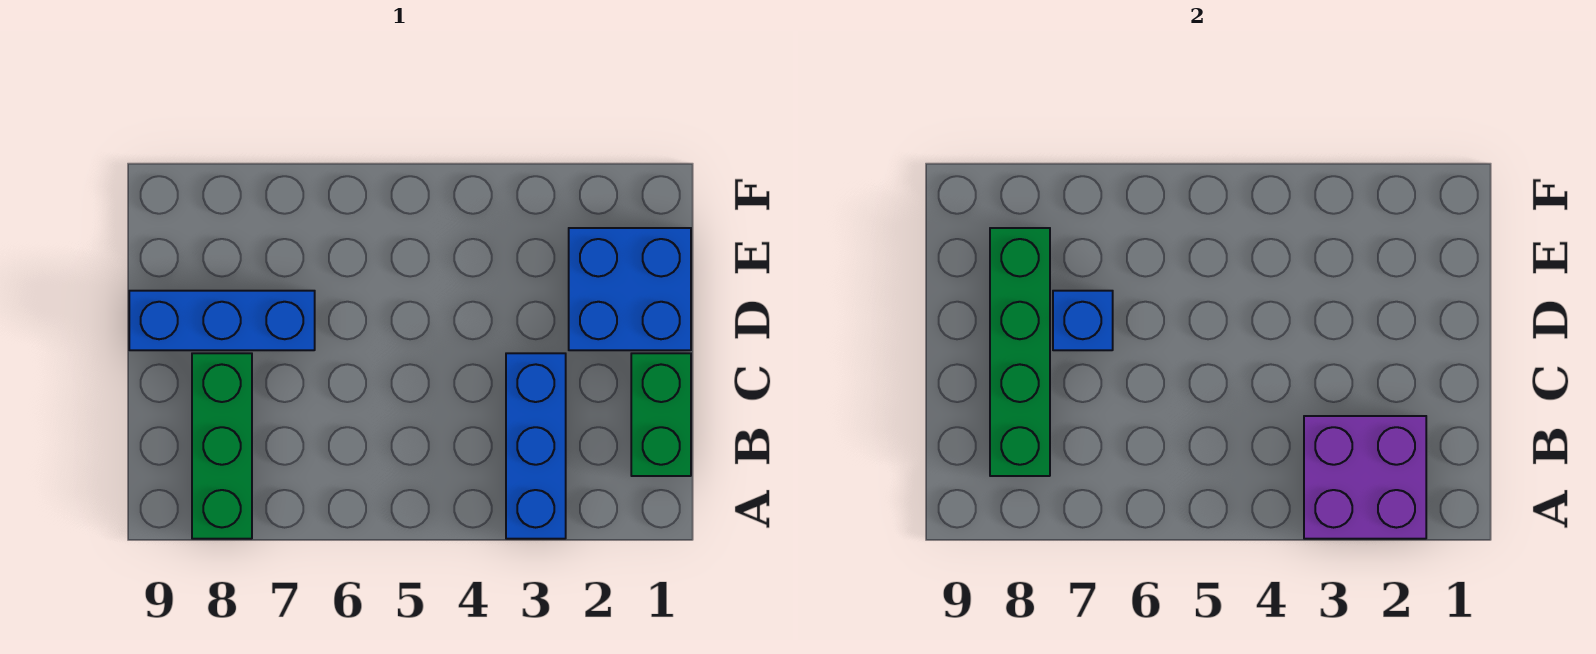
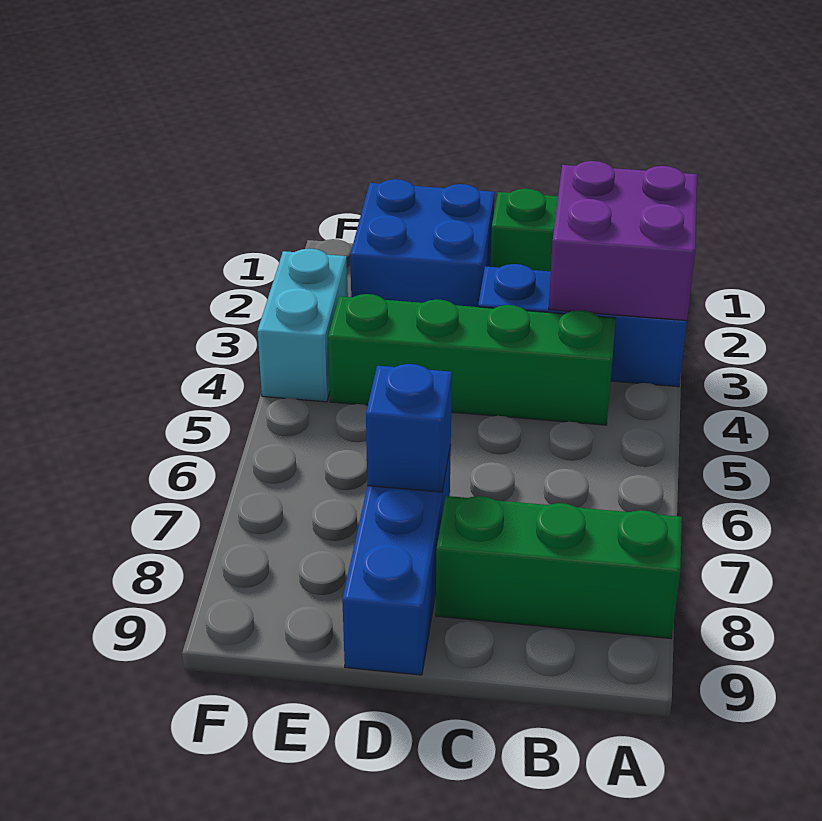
green brick B8:E8 level 2 -> green brick B4:E4 level 1
none -> cyan brick F3:F4 level 1

